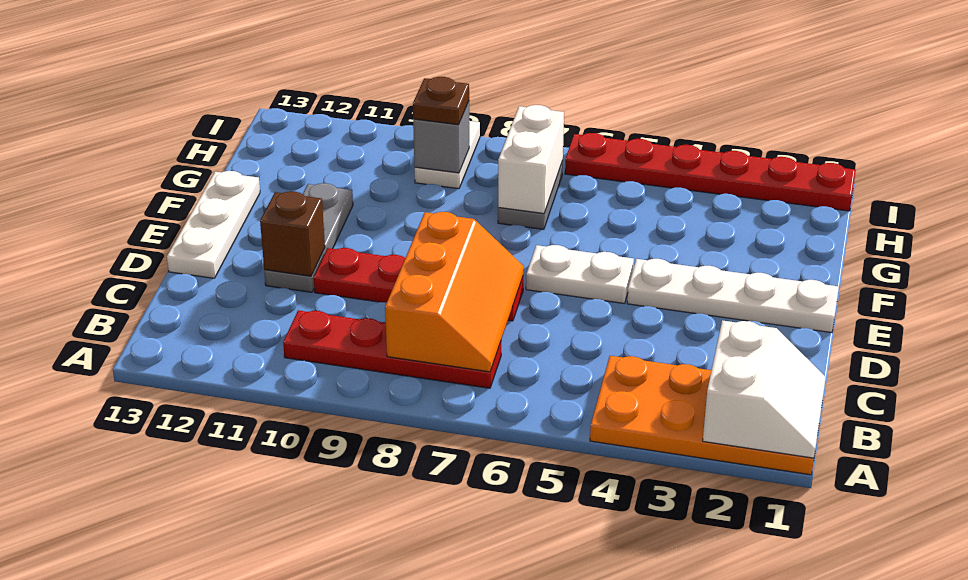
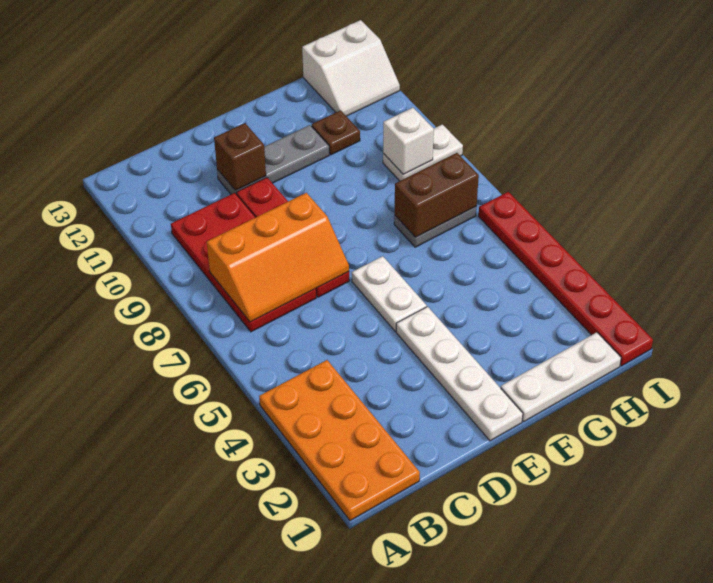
white slope A1:B2 level 2 top 2 -> white slope H12:I13 level 1 top 13
red plate B7:B10 level 1 -> red plate B7:C10 level 1
white plate D13:F13 level 1 -> white plate F1:H1 level 1
white brick G7:H7 level 2 -> brown brick G7:H7 level 2
grey brick H9 level 2 -> white brick H9 level 2
brown plate H9 level 3 -> brown plate G11 level 1

